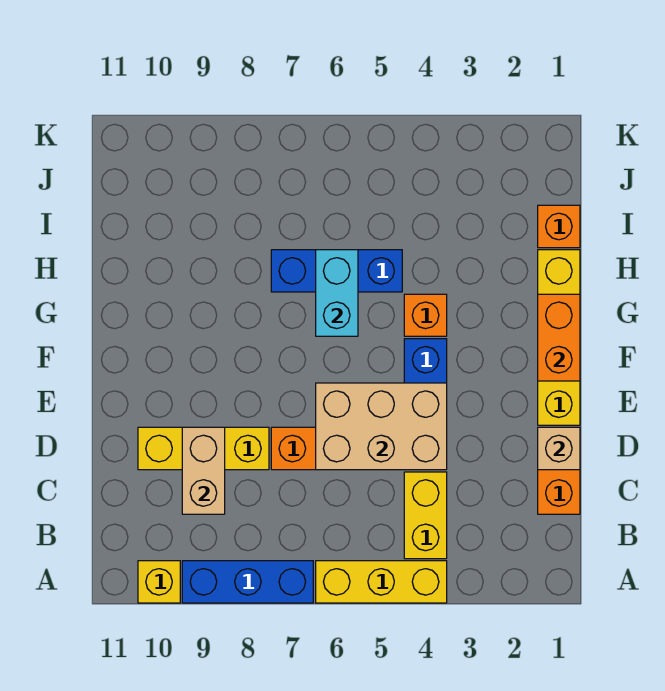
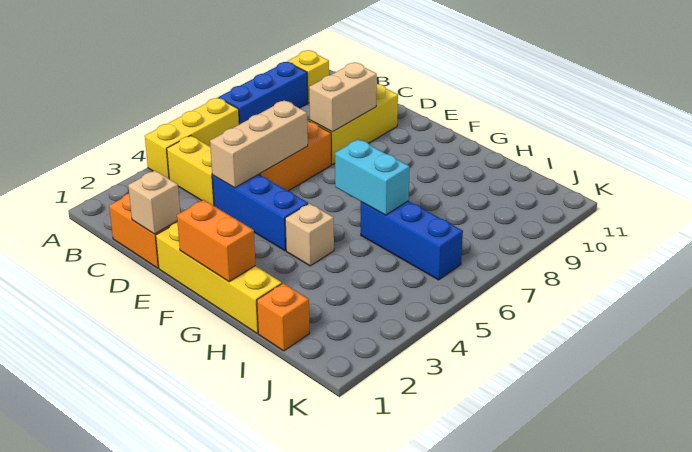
tan brick C9:D9 level 2 -> tan brick D8:D9 level 2
tan brick D4:E6 level 2 -> tan brick D4:D6 level 2
orange brick G4 level 1 -> tan brick G4 level 1
blue brick H5:H7 level 1 -> blue brick H6:J6 level 1

